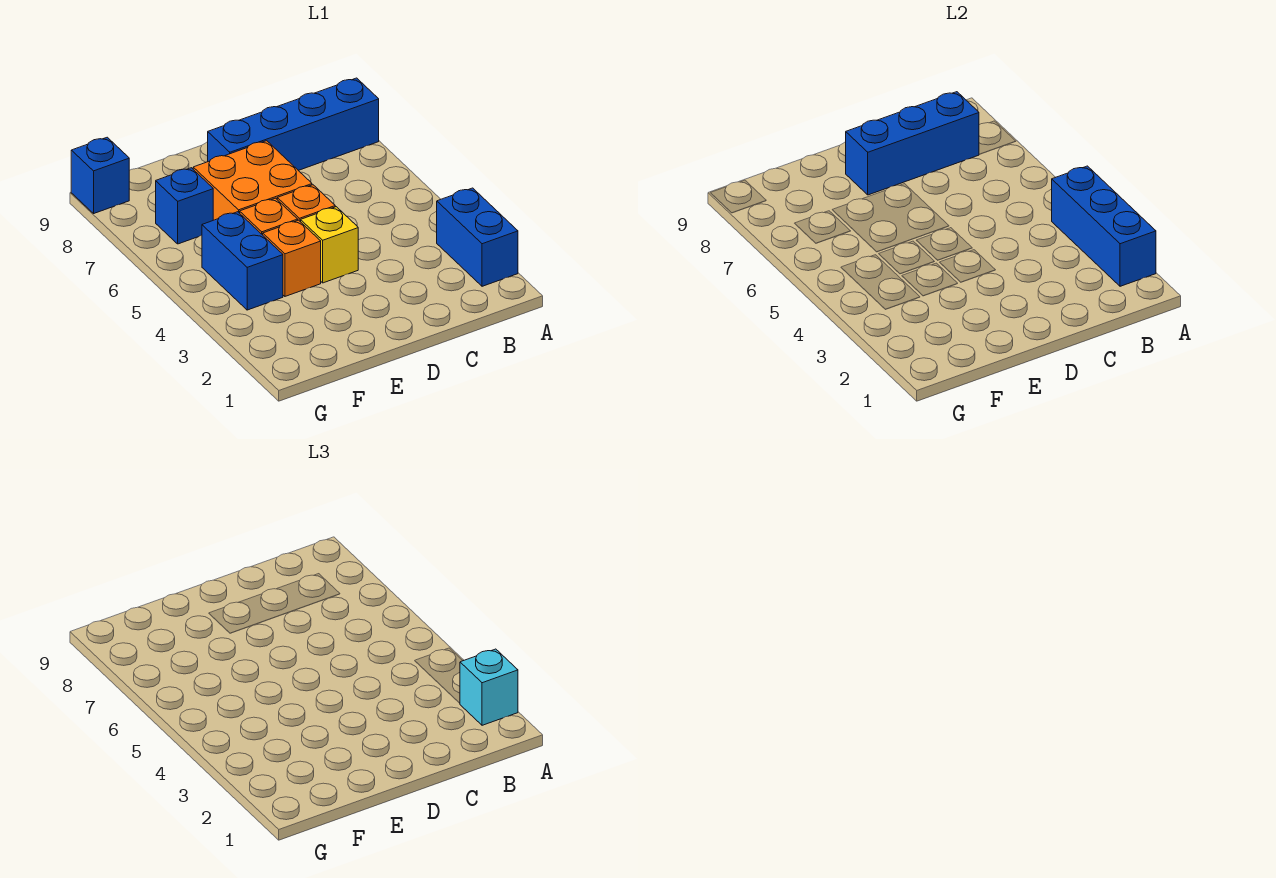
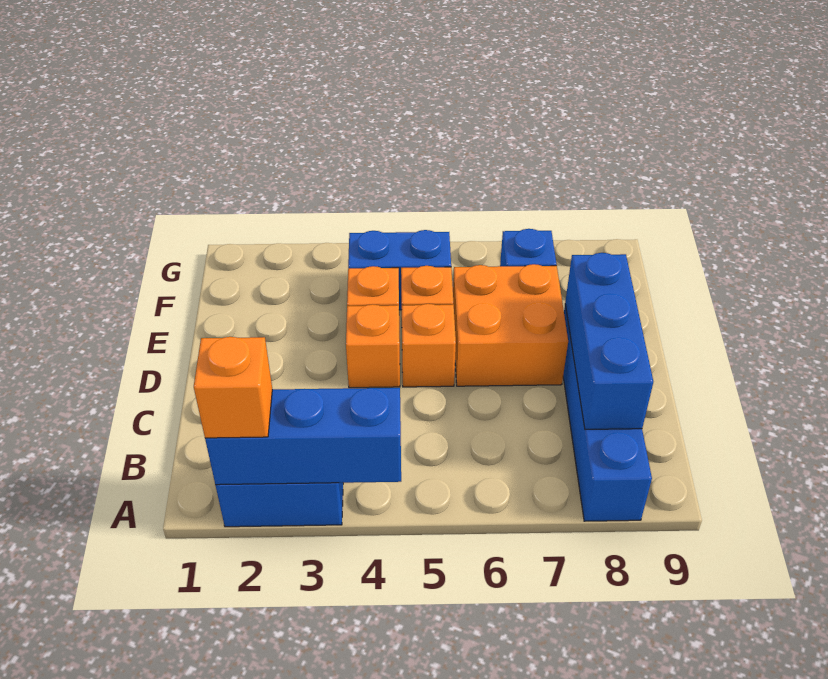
cyan brick A2 level 3 -> orange brick A2 level 3
yellow brick D4 level 1 -> orange brick D4 level 1
blue brick G9 level 1 -> none

